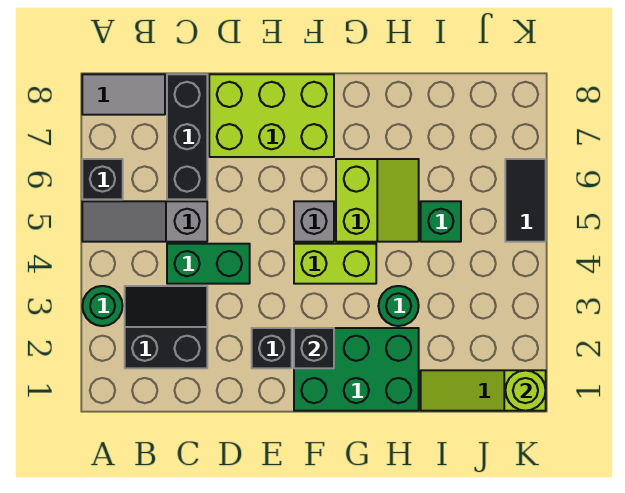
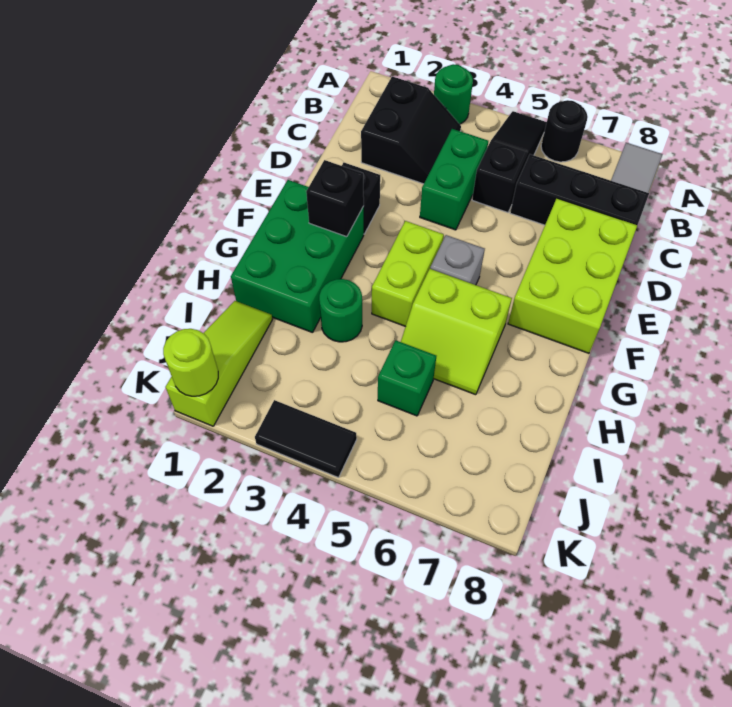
grey slope A5:C5 level 1 top C -> black slope A5:C5 level 1 top C
black brick A6 level 1 -> black round brick A6 level 1
black tile K5:K6 level 1 -> black tile K3:K4 level 1

